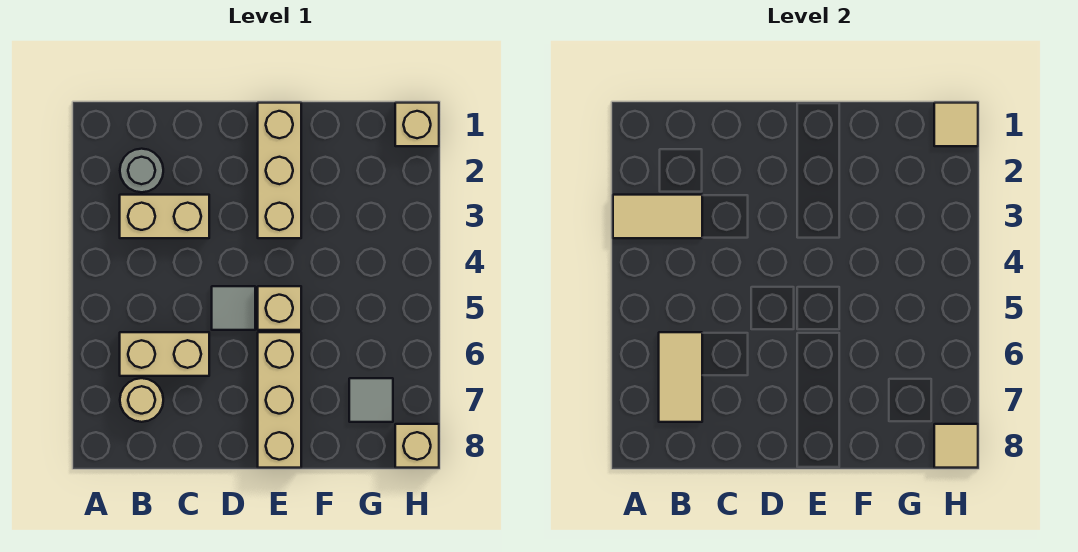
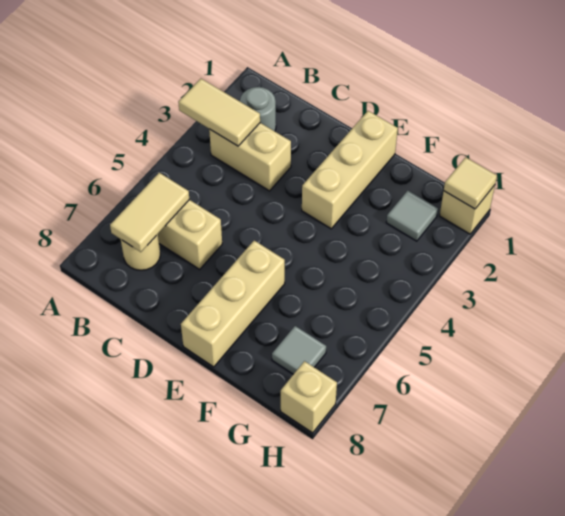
grey tile D5 level 1 -> grey tile G2 level 1
tan brick E5 level 1 -> none
tan tile H8 level 2 -> none

